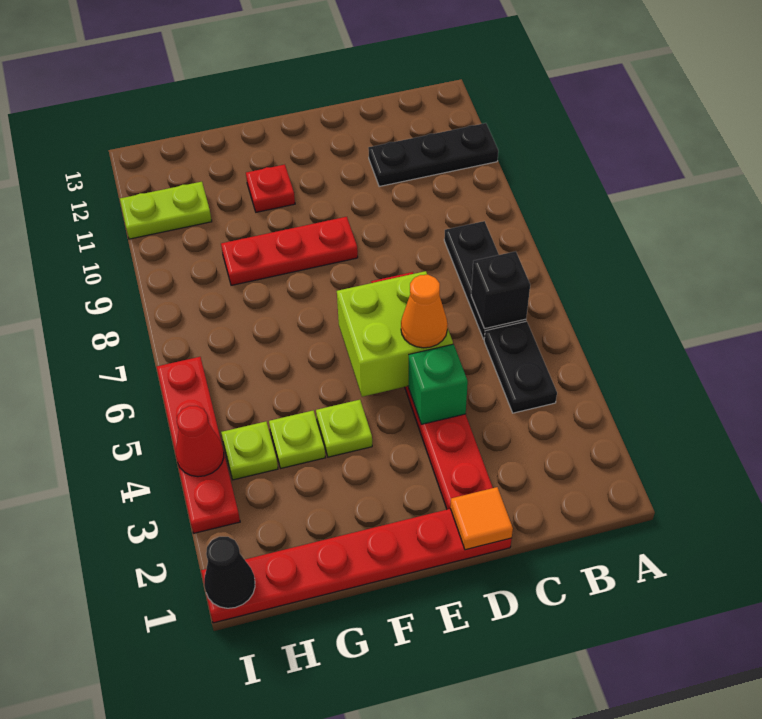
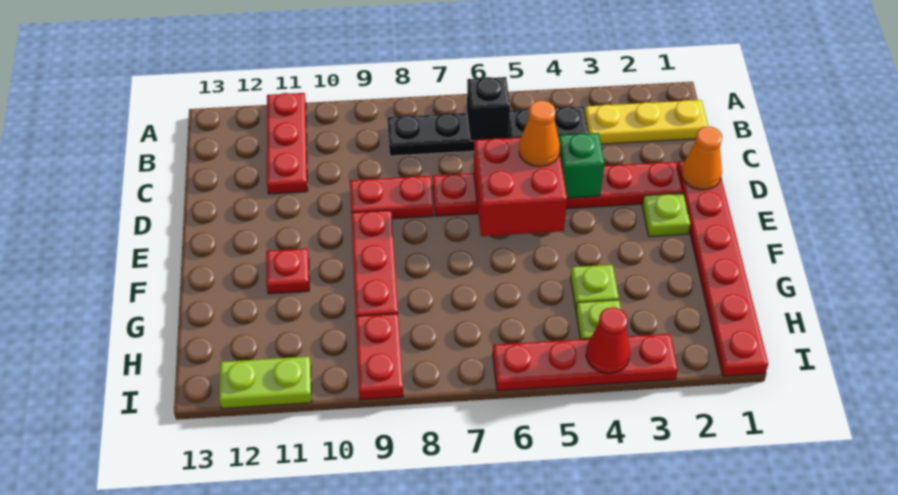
black plate A11:C11 level 1 -> red plate A11:C11 level 1
none -> yellow plate B1:B3 level 1
orange tile D1 level 2 -> orange cone D1 level 2
lime brick D5:E6 level 2 -> red brick D5:E6 level 2
none -> red plate D8:D9 level 1
lime plate F4 level 1 -> lime plate E2 level 1
none -> red plate H9:I9 level 1
lime plate H11:I11 level 1 -> lime plate I11:I12 level 1
black cone I1 level 2 -> none

